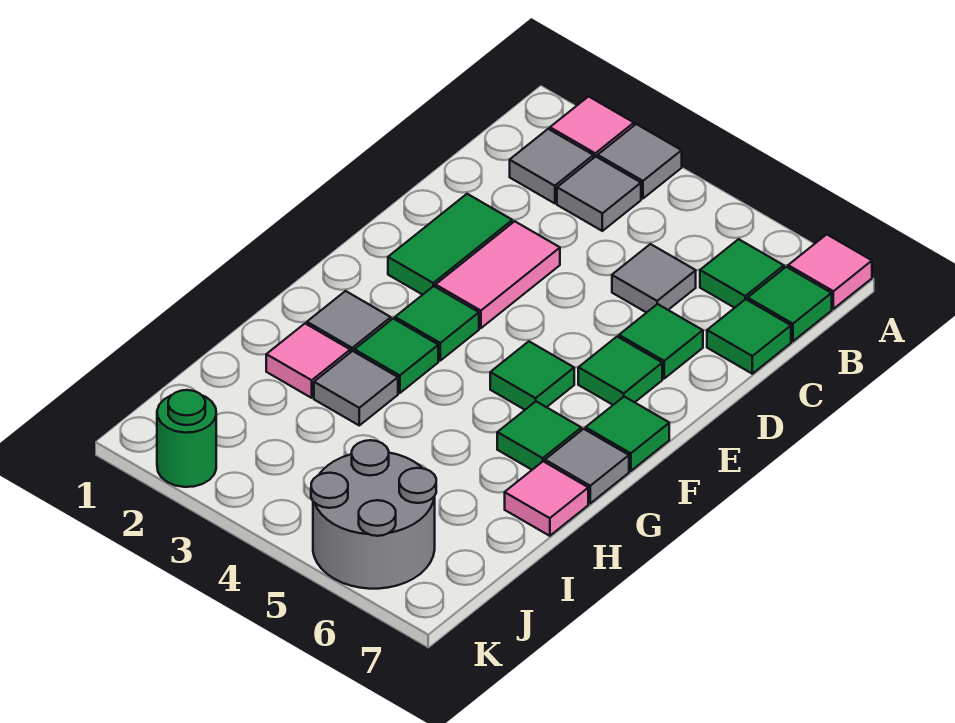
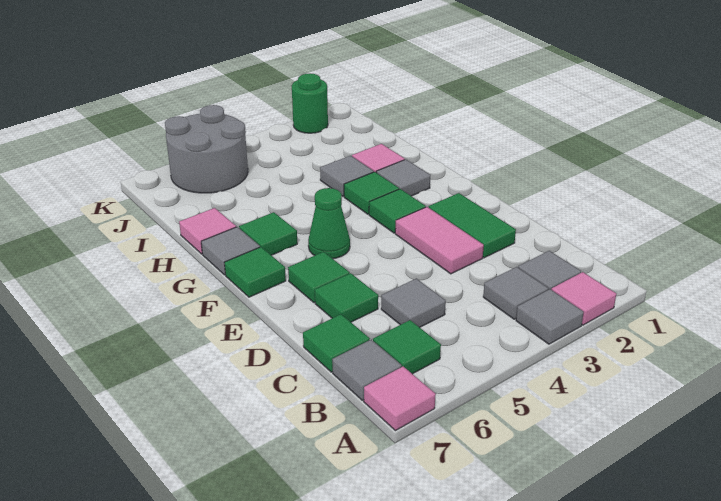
green tile B7 level 1 -> grey tile B7 level 1
green tile F5 level 1 -> green cone F5 level 1

